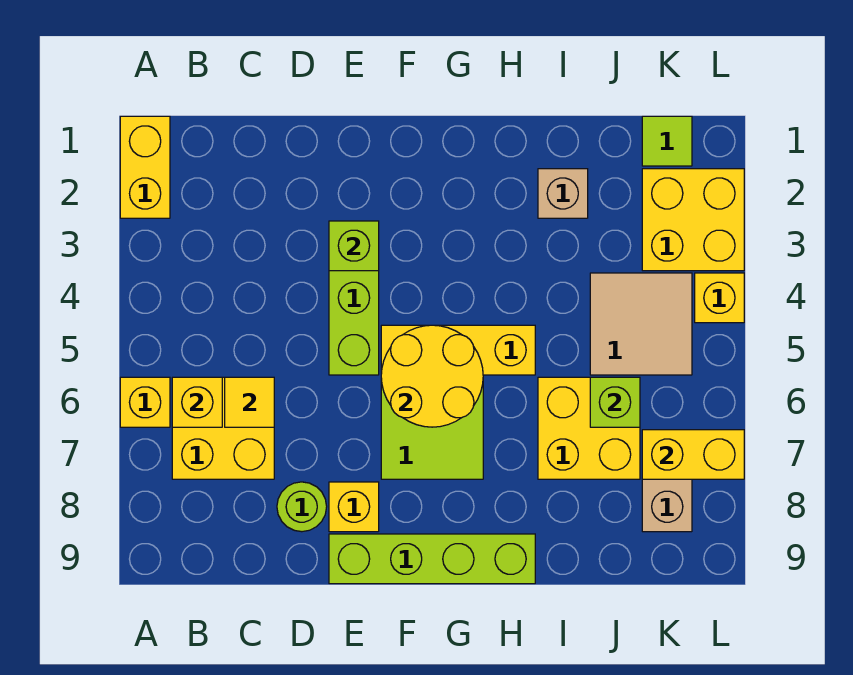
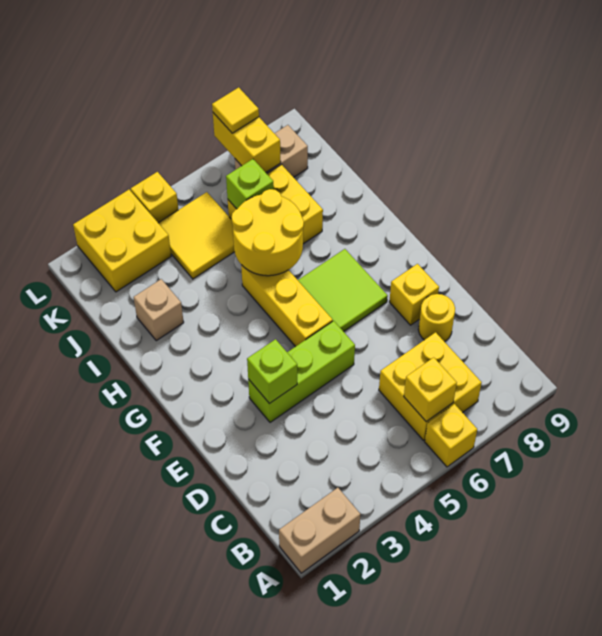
yellow brick A1:A2 level 1 -> tan brick A1:A2 level 1
yellow tile C6 level 2 -> yellow tile L7 level 3
lime round brick D8 level 1 -> yellow round brick D8 level 1
lime brick E9:H9 level 1 -> none
yellow round brick F5:G6 level 2 -> yellow round brick H5:I6 level 2
tan tile J4:K5 level 1 -> yellow tile J4:K5 level 1
lime tile K1 level 1 -> none

